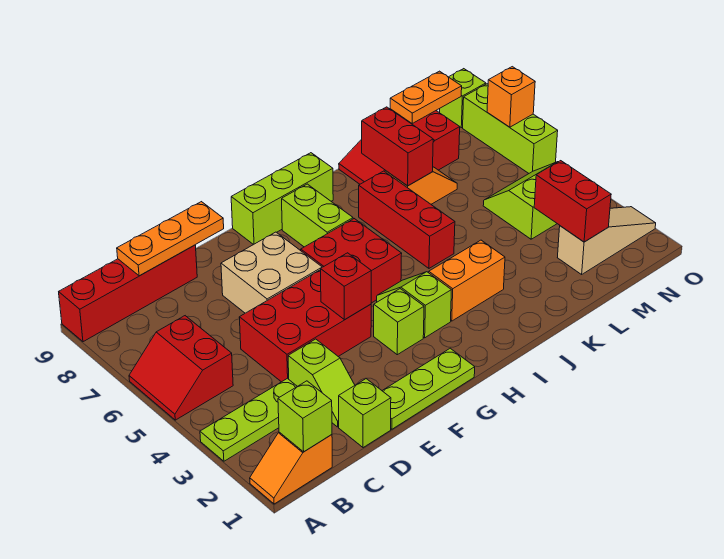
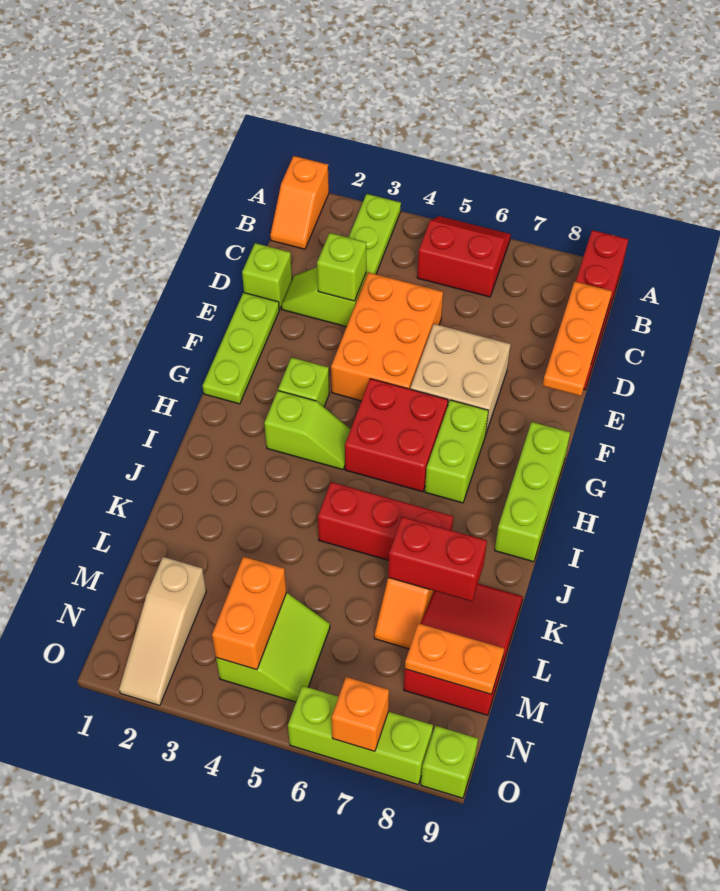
orange slope A1:B1 level 1 top B -> orange slope A1:B1 level 1 top A
lime brick B1 level 2 -> lime brick D3 level 2
red brick D4:F5 level 1 -> orange brick D4:F5 level 1
red brick F4 level 2 -> none
lime brick H7:H8 level 1 -> lime brick G7:H7 level 1
orange brick I3:J3 level 1 -> orange brick M4:N4 level 2
red brick M2:M3 level 2 -> none
orange plate M9:N9 level 2 -> orange plate M8:M9 level 2

